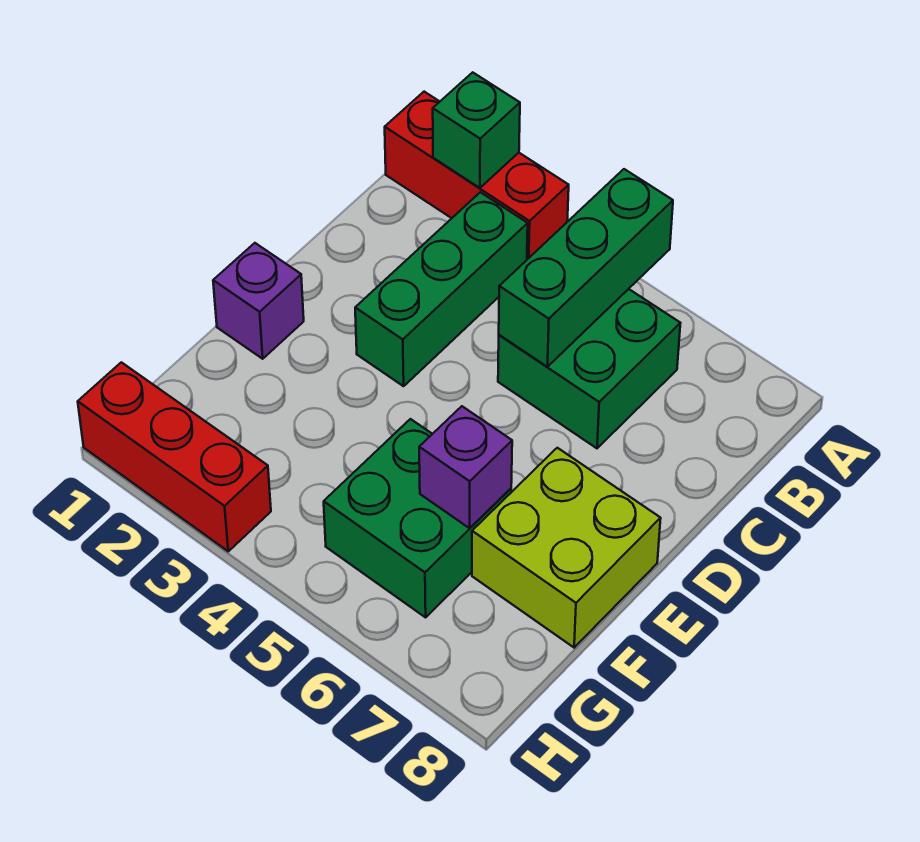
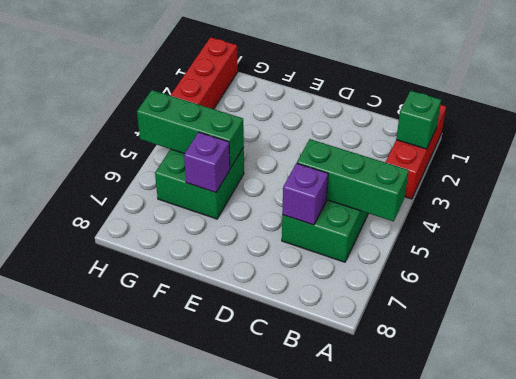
green brick B3:D3 level 1 -> green brick F5:H5 level 2
purple brick E1 level 1 -> purple brick C6 level 2
lime brick E7:F8 level 1 -> none

